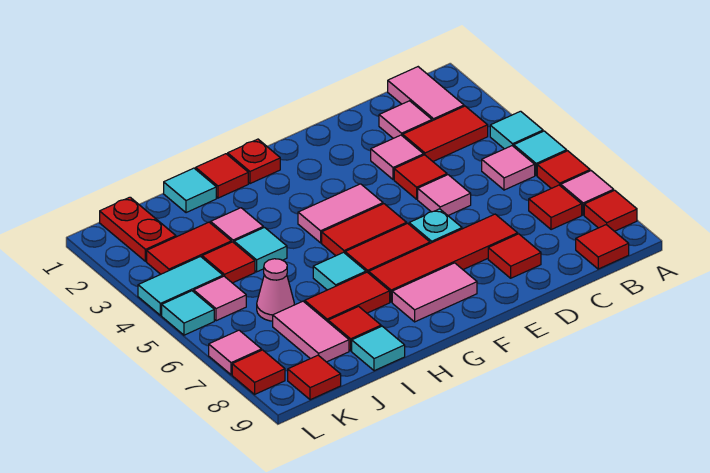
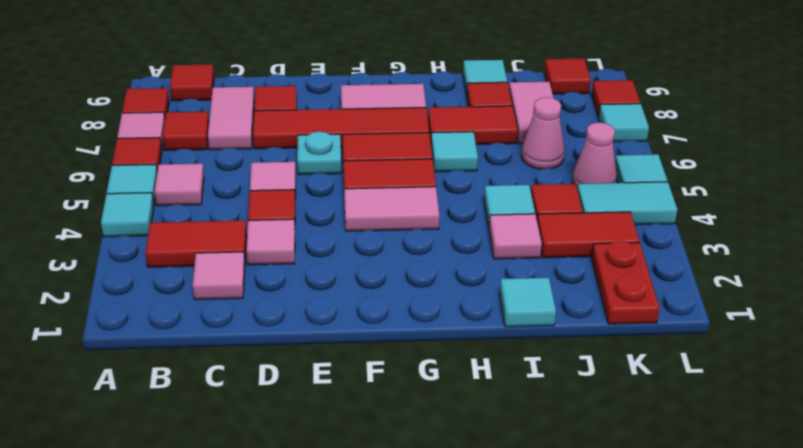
pink tile B1:B2 level 1 -> pink tile C7:C8 level 1
red plate G1 level 1 -> none
red tile H1 level 1 -> none
pink tile K5 level 1 -> pink cone K5 level 1
pink tile L7 level 1 -> cyan tile L7 level 1

